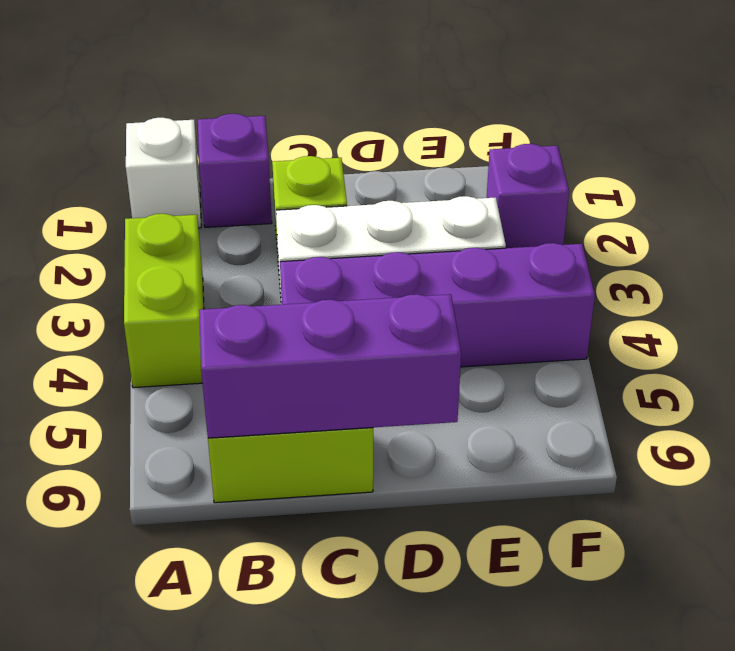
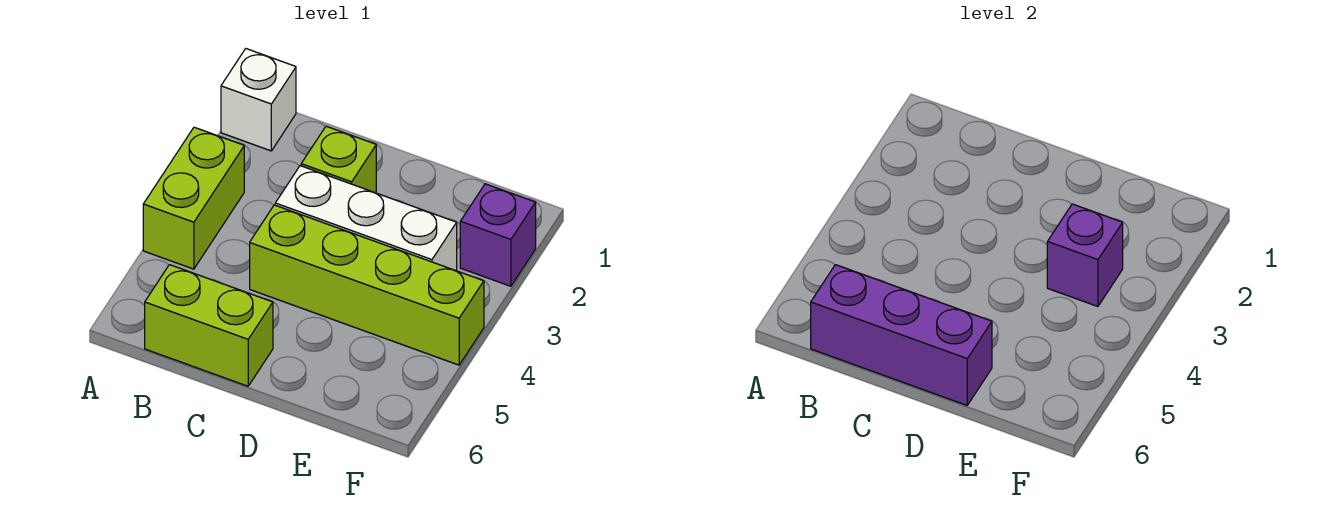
purple brick B1 level 1 -> purple brick E3 level 2
purple brick C4:F4 level 1 -> lime brick C4:F4 level 1

